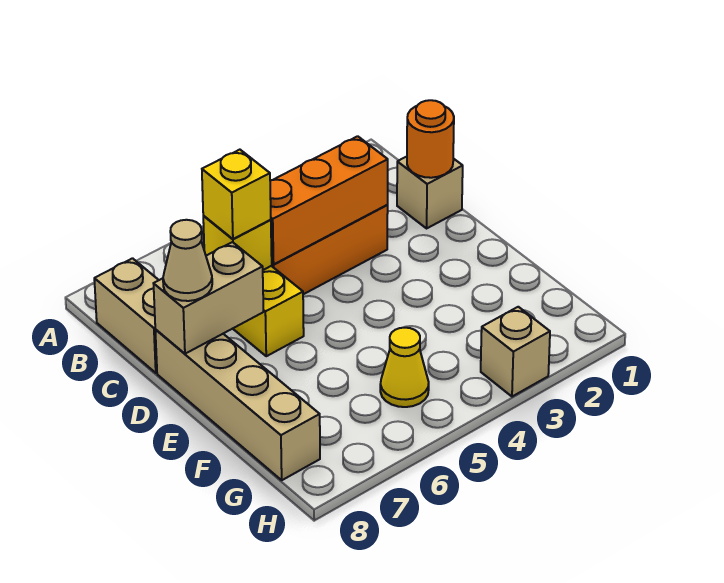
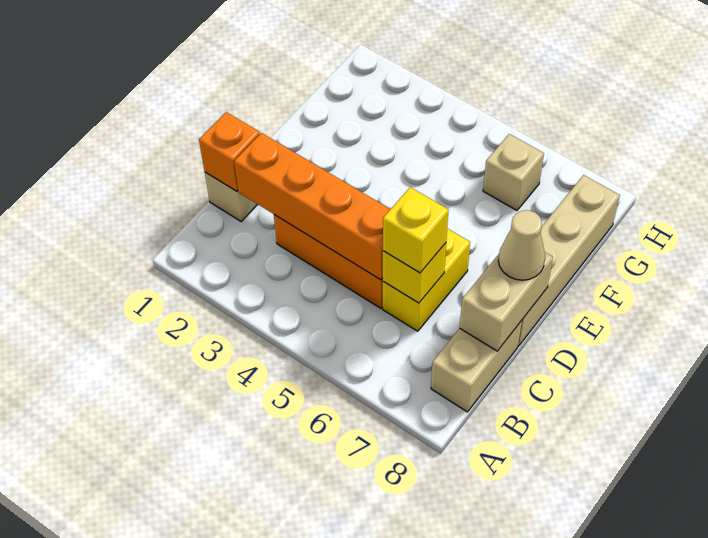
orange round brick C1 level 2 -> orange brick C1 level 2
orange brick C3:C5 level 2 -> orange brick C2:C5 level 2
tan brick D7:D8 level 2 -> tan brick C8:D8 level 2
yellow cone G5 level 1 -> none
tan brick H3 level 1 -> tan brick G6 level 1

